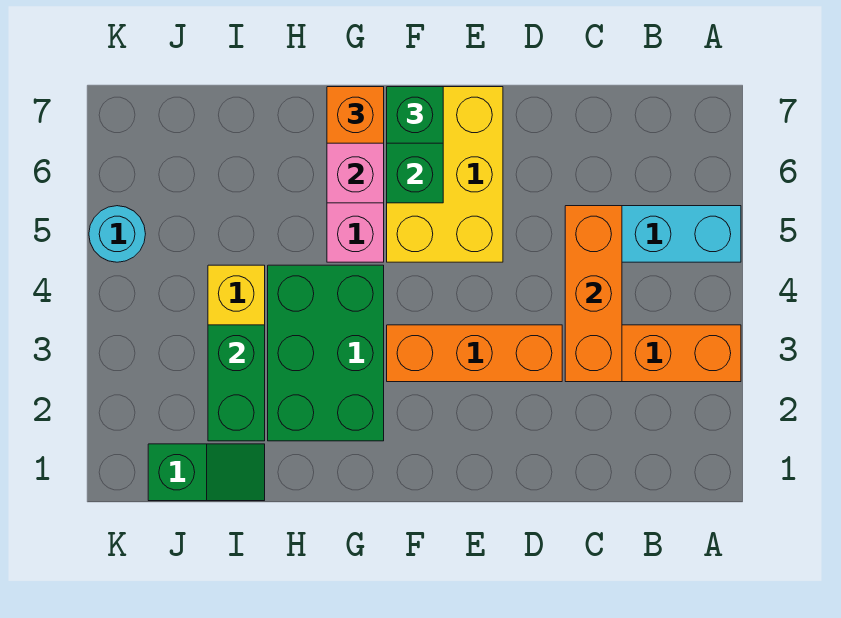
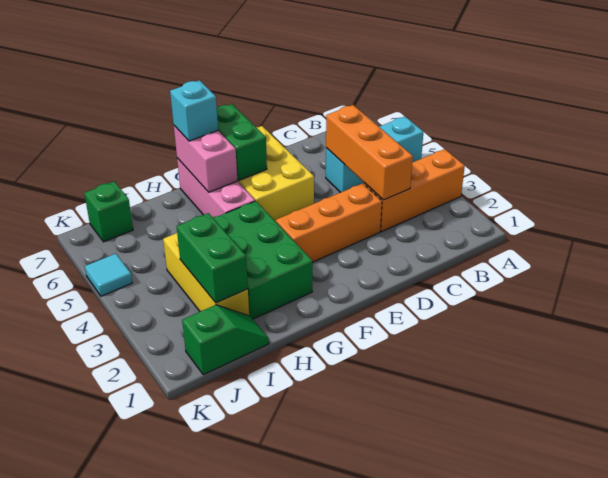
green brick F7 level 3 -> green brick J7 level 1
orange brick G7 level 3 -> cyan brick G7 level 3
cyan round brick K5 level 1 -> cyan tile K5 level 1

